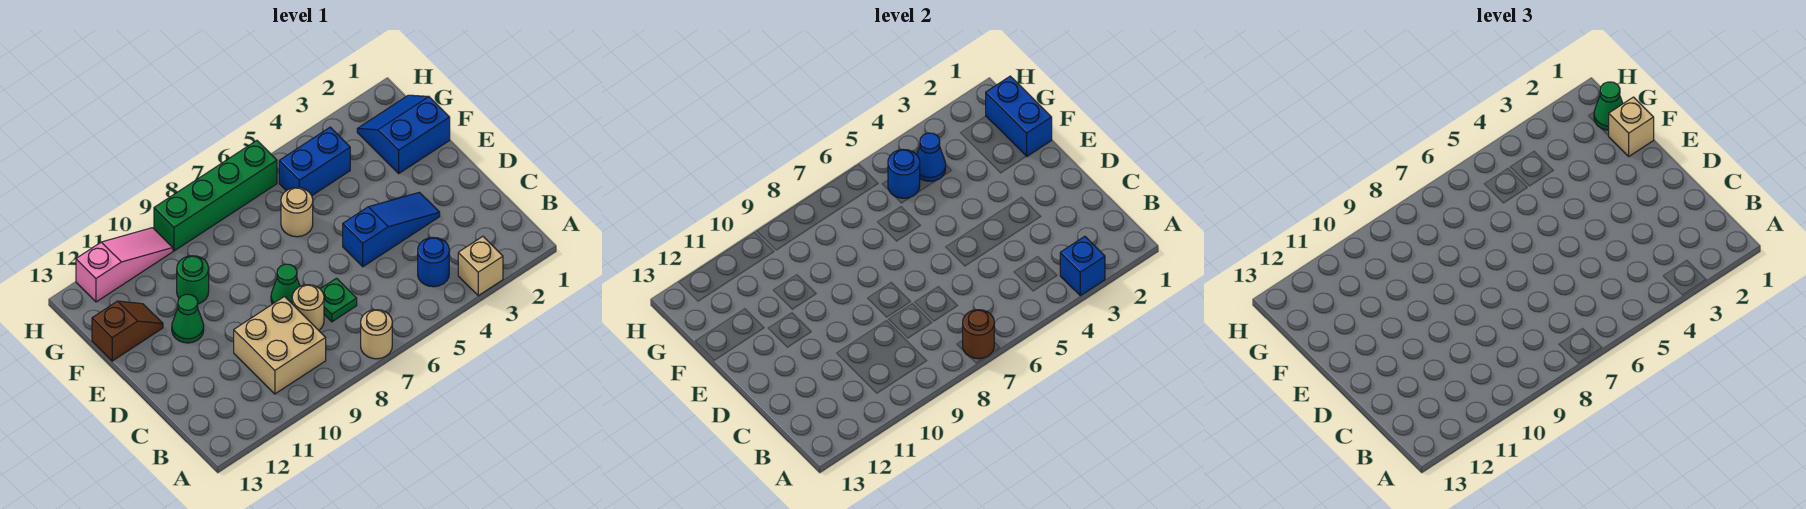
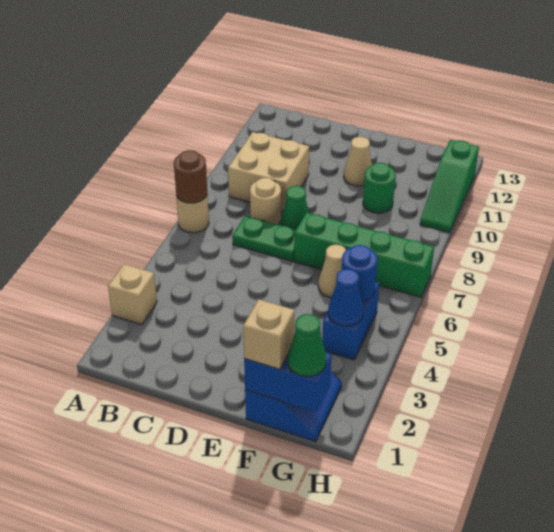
blue brick A3 level 2 -> none
blue round brick B4 level 1 -> none
green plate C7 level 1 -> green plate C7:D7 level 1
blue slope D3:D5 level 1 top 5 -> none
green cone E11 level 1 -> tan cone E11 level 1
tan round brick F6 level 1 -> tan cone F6 level 1
brown slope F12:F13 level 1 top 13 -> none
green brick H6:H9 level 1 -> green brick E7:H7 level 1
pink slope H10:H12 level 1 top 12 -> green slope H10:H12 level 1 top 12

